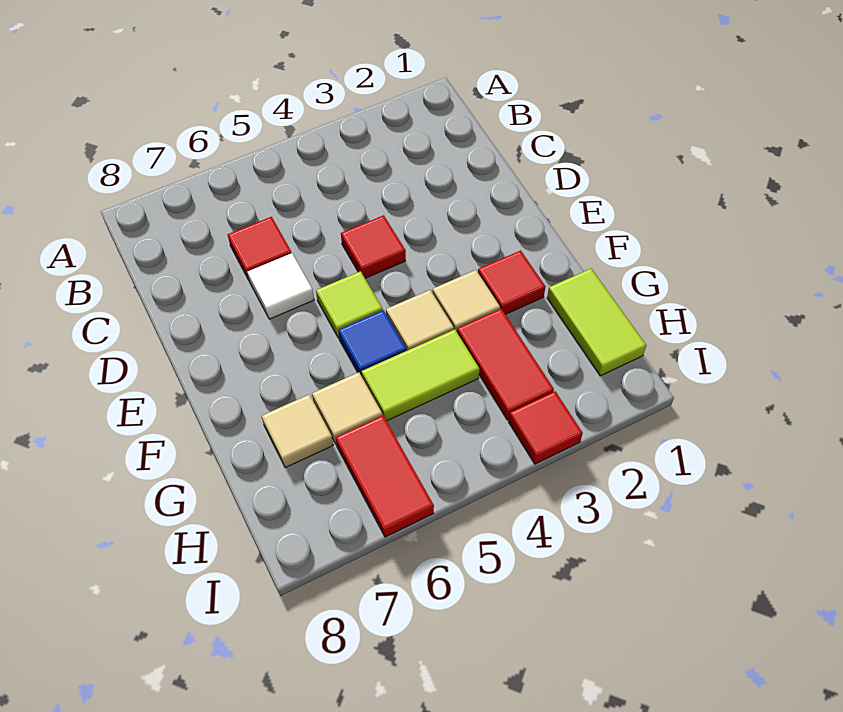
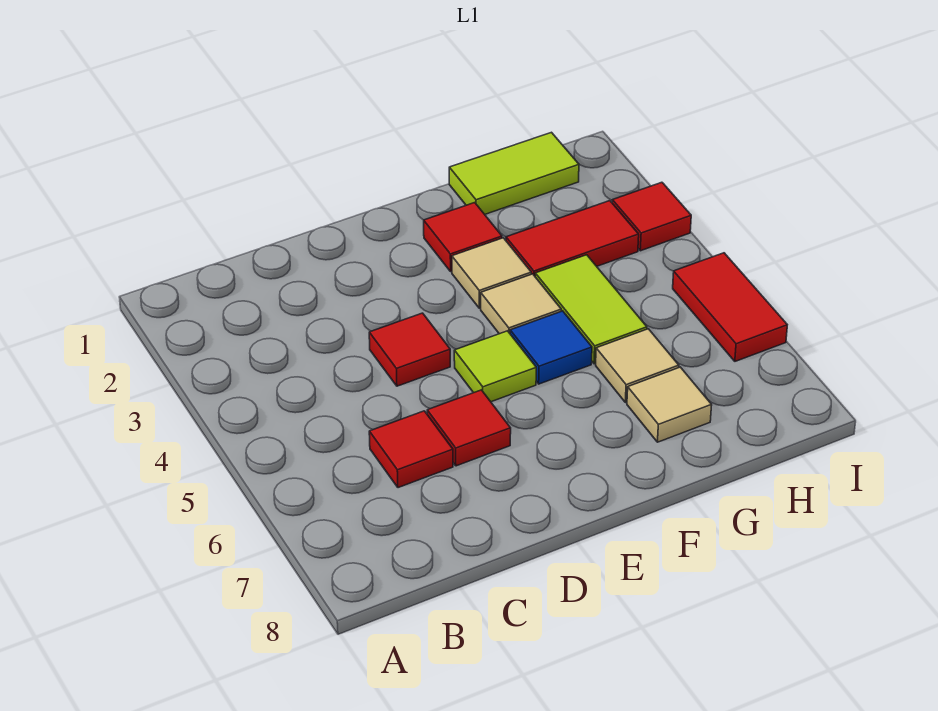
white tile D6 level 1 -> red tile D6 level 1
red tile H6:I6 level 1 -> red tile I5:I6 level 1

